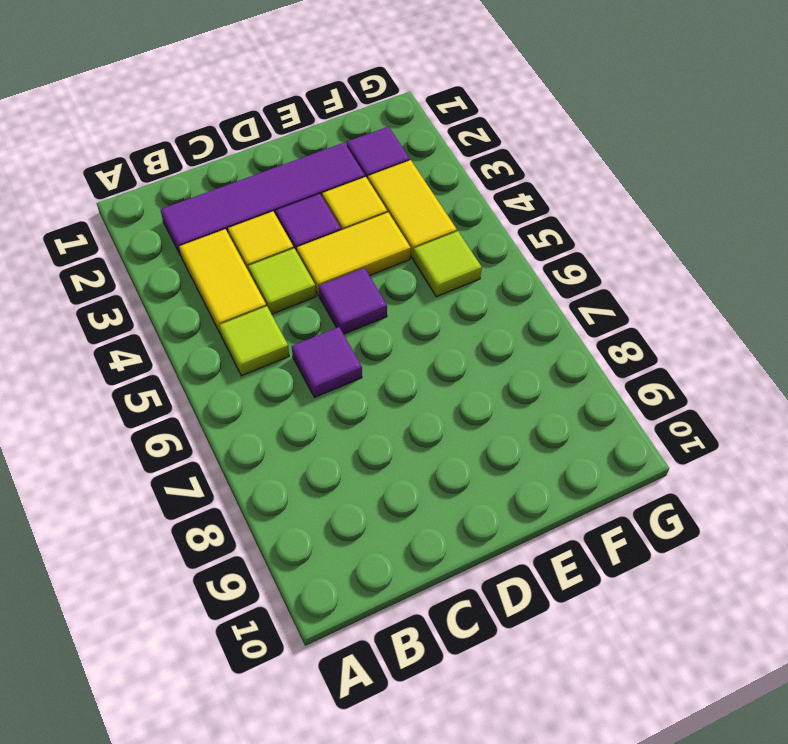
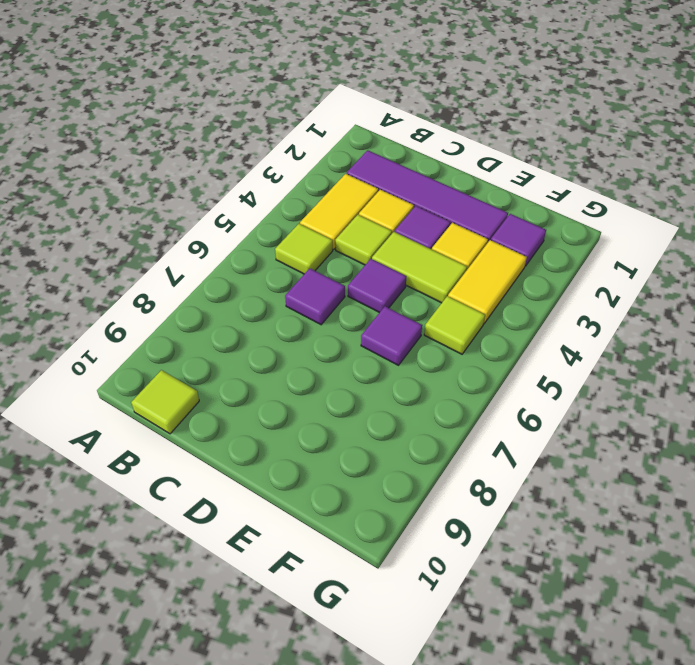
none -> lime tile B10 level 1
yellow tile D4:E4 level 1 -> lime tile D4:E4 level 1
none -> purple tile E6 level 1

